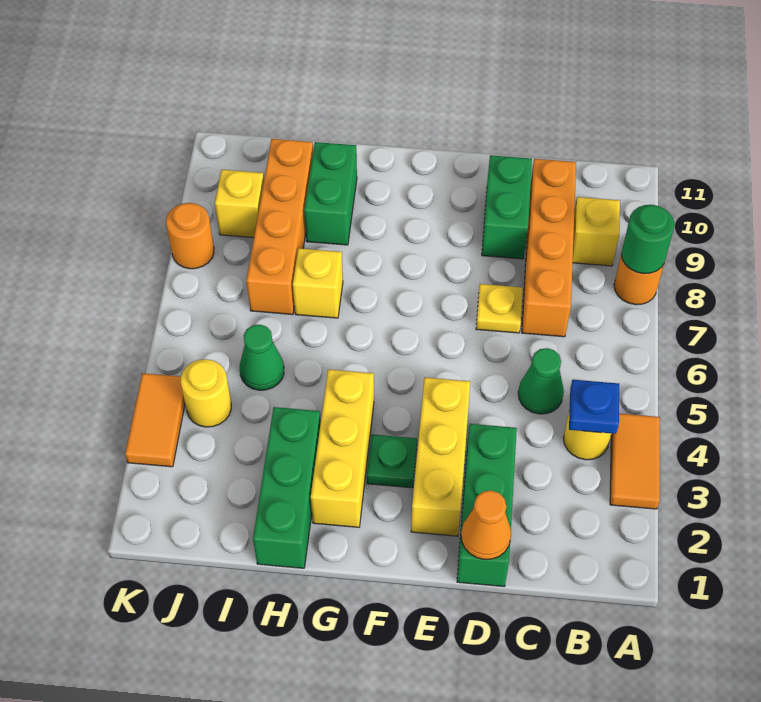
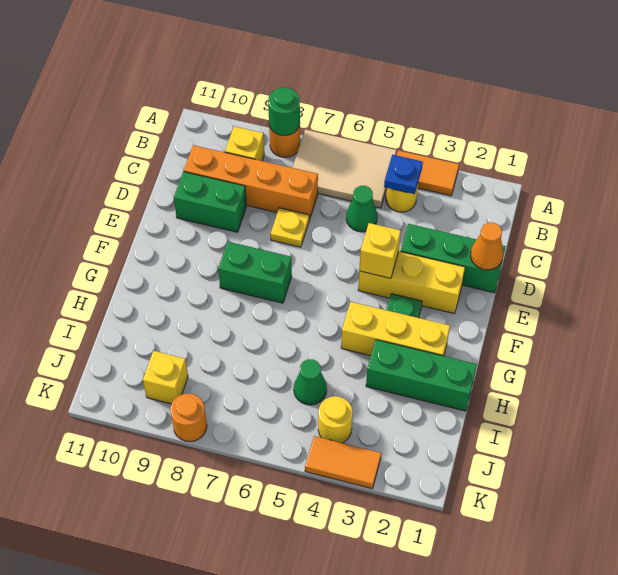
none -> tan tile A5:B7 level 1
yellow brick H7 level 1 -> yellow brick E4 level 2
green brick H9:H10 level 1 -> green brick F7:F8 level 1
orange brick I7:I10 level 1 -> none

